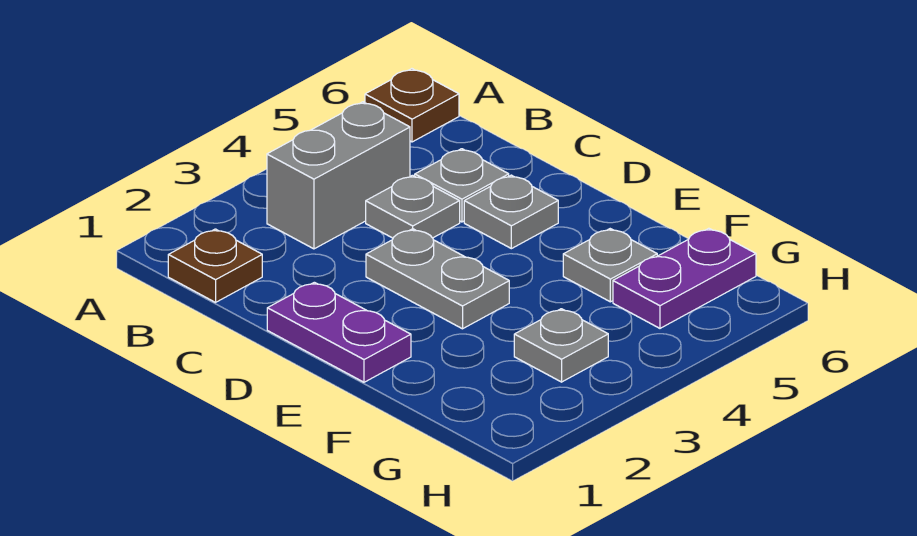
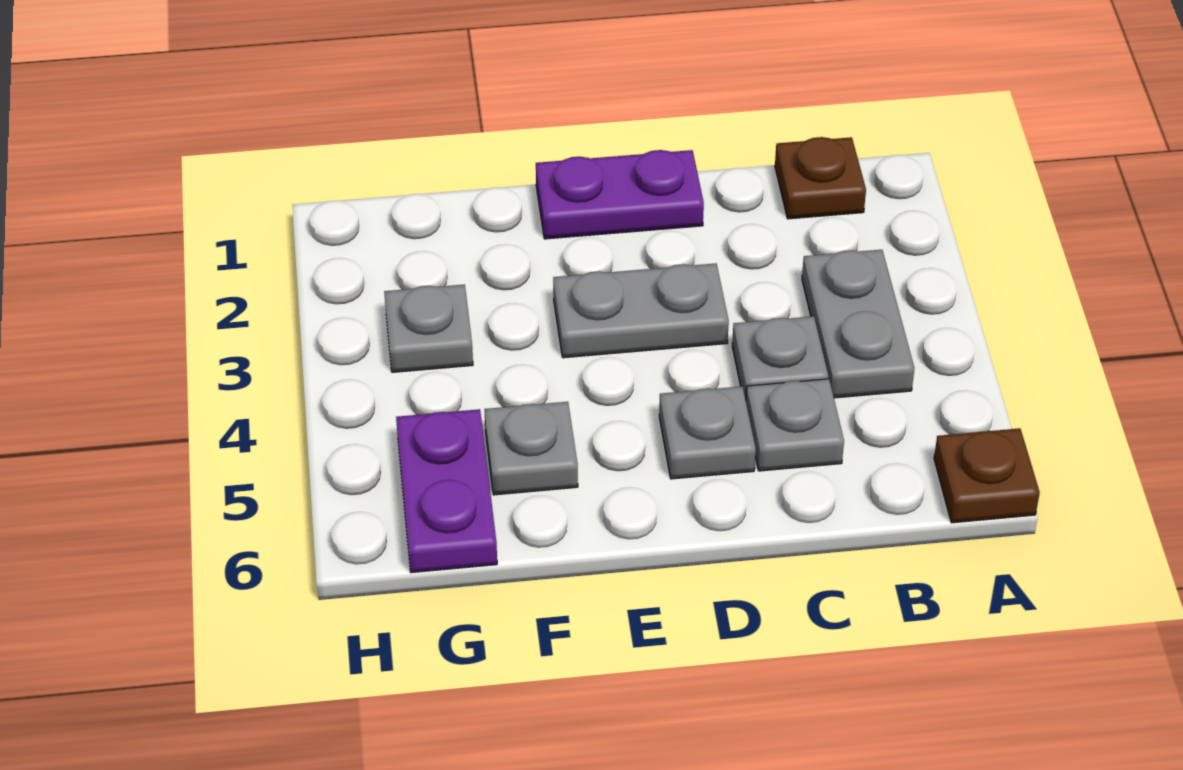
grey brick B3:B4 level 1 -> grey plate B3:B4 level 1

